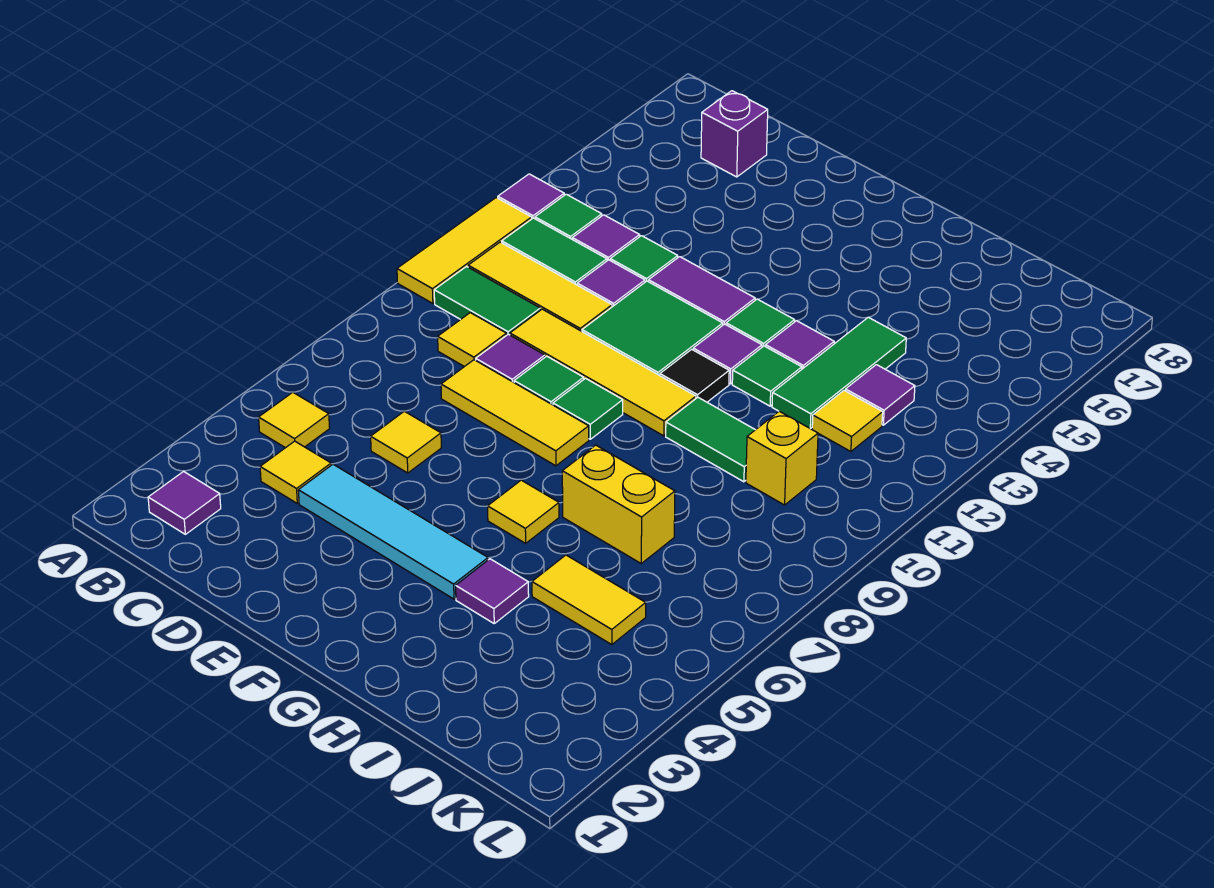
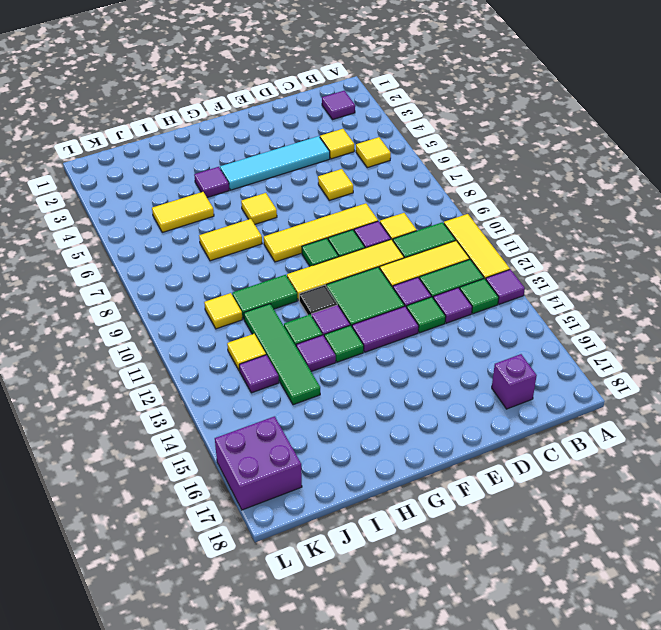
yellow tile D8:F8 level 1 -> yellow tile D8:G8 level 1
yellow brick H7:I7 level 1 -> yellow tile H7:I7 level 1
green tile I12:I14 level 1 -> green tile I11:I14 level 1
yellow brick J10 level 1 -> yellow tile J10 level 1
none -> purple brick K16:L17 level 1

